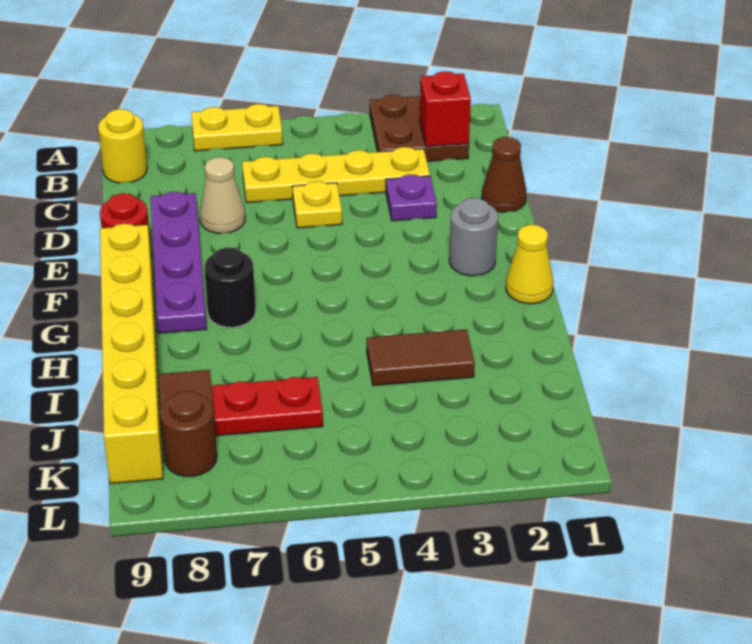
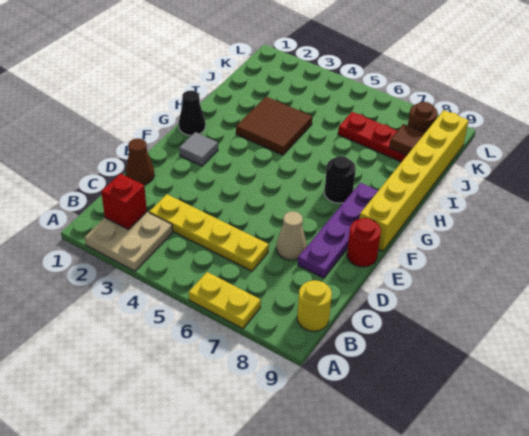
brown plate A2:B3 level 1 -> tan plate A2:B3 level 1
purple plate D3 level 1 -> none
yellow plate D5 level 1 -> none
grey round brick F2 level 1 -> grey tile F2 level 1
yellow cone G1 level 1 -> black cone G1 level 1
brown tile I3:I4 level 1 -> brown tile H3:I4 level 1

